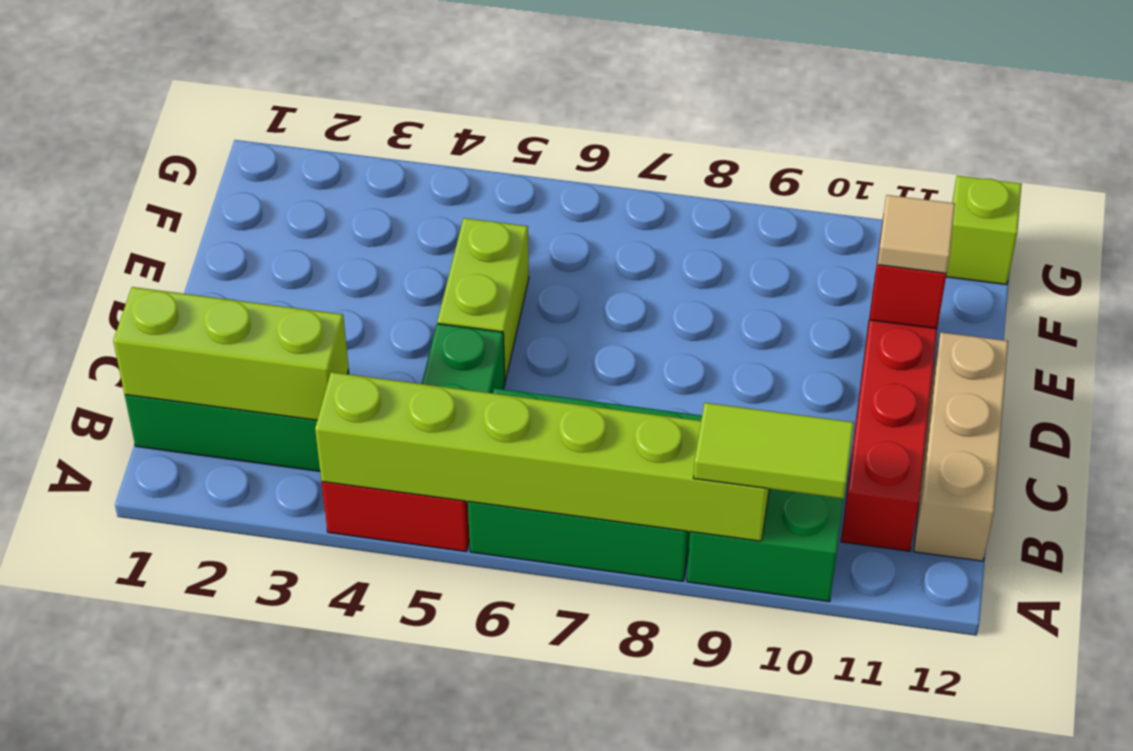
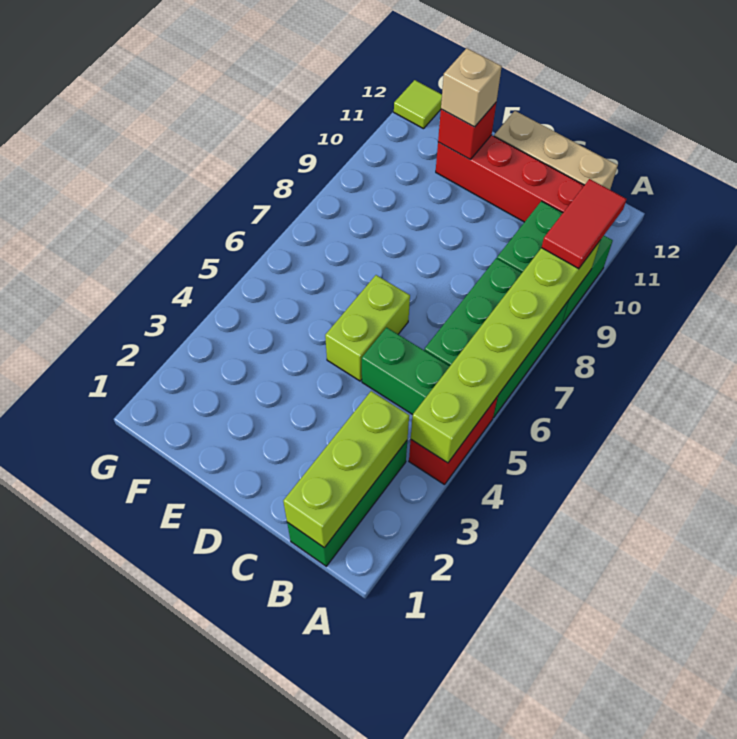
lime tile A9:A10 level 3 -> red tile A9:A10 level 3
lime brick D5:E5 level 1 -> lime brick D5:D6 level 1
tan tile E11 level 3 -> tan brick E11 level 3
lime brick G12 level 1 -> lime tile G12 level 1

